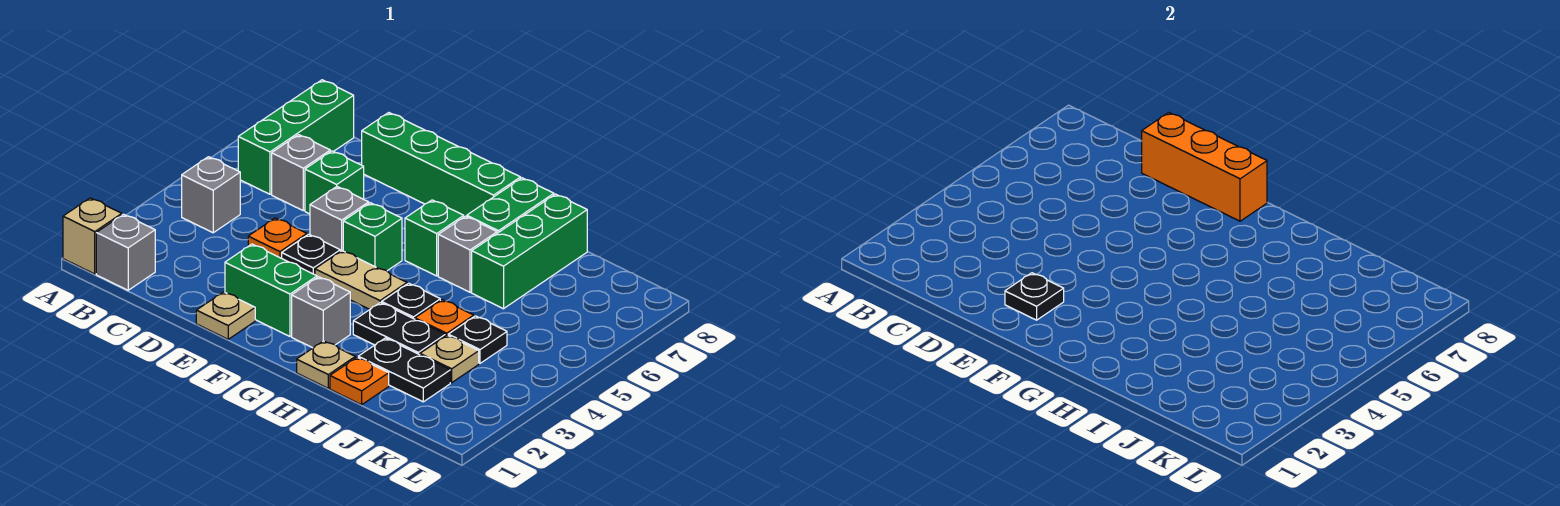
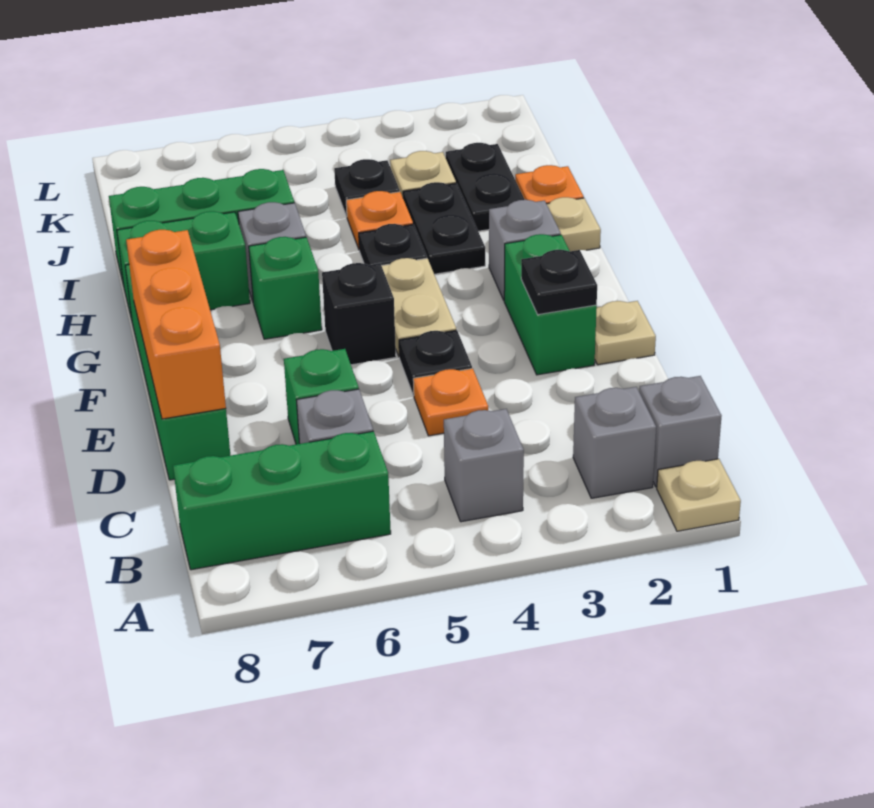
tan brick A1 level 1 -> tan plate A1 level 1
grey brick E5 level 1 -> grey brick B2 level 1
green brick F5 level 1 -> black brick F5 level 1

